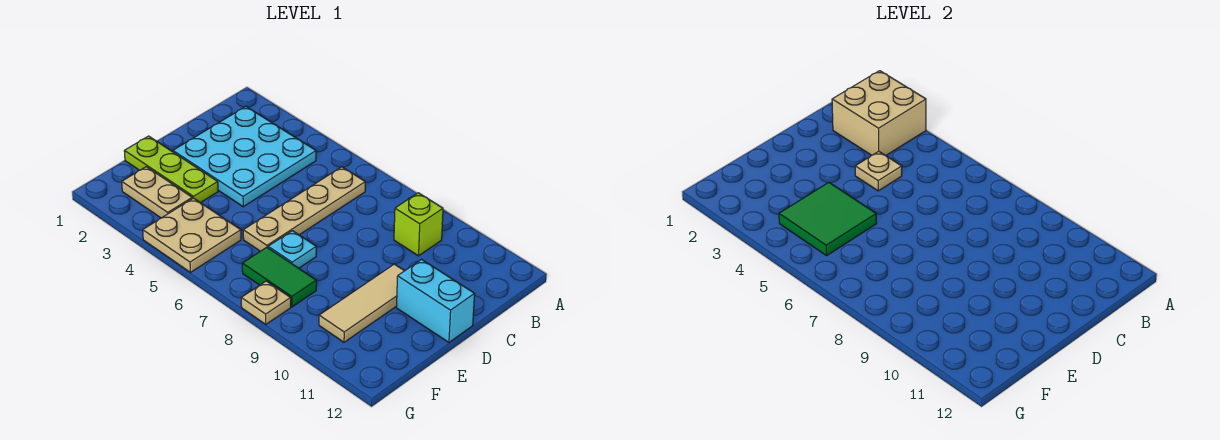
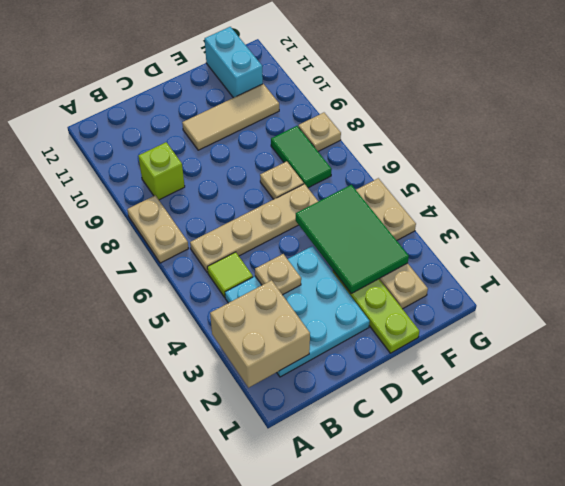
none -> tan plate A7:A8 level 1
none -> lime tile B5 level 1
cyan brick D11:D12 level 1 -> cyan brick F11:F12 level 1
green tile E4:F5 level 2 -> green tile E3:F5 level 2
cyan plate E7 level 1 -> tan plate E7 level 1

